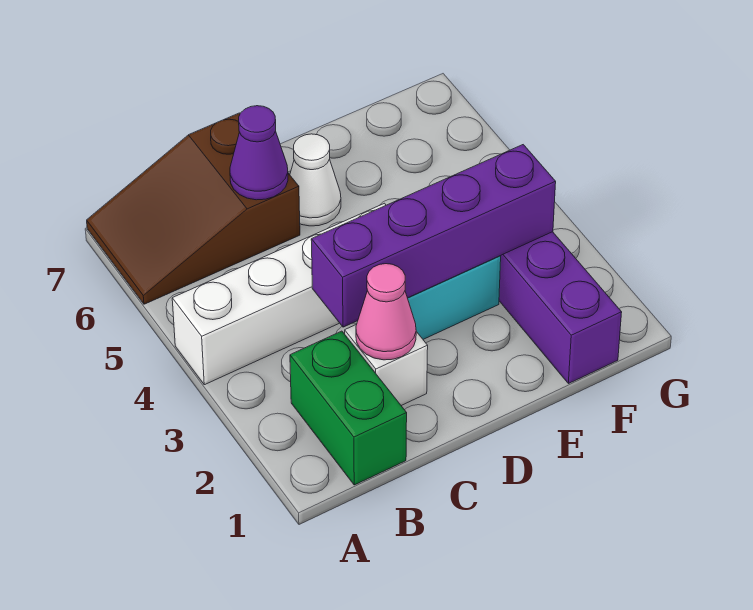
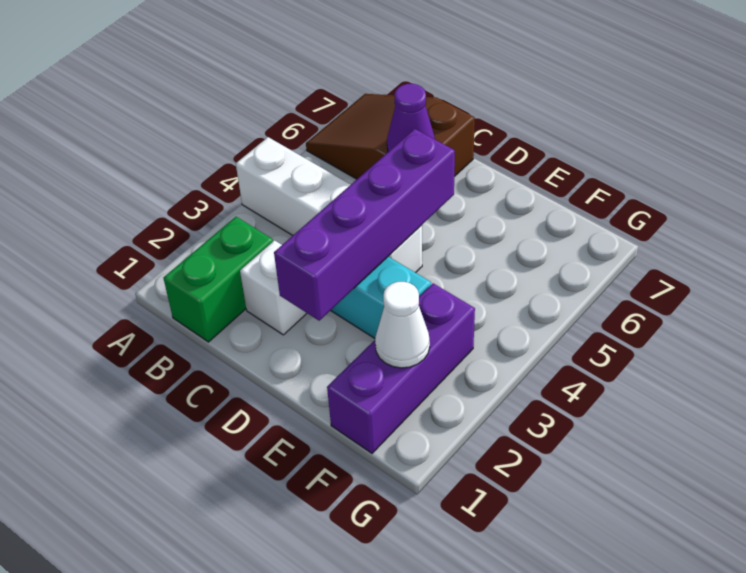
pink cone C2 level 2 -> none
purple brick C3:F3 level 2 -> purple brick D2:D5 level 2
white cone D6 level 1 -> white cone F2 level 2

